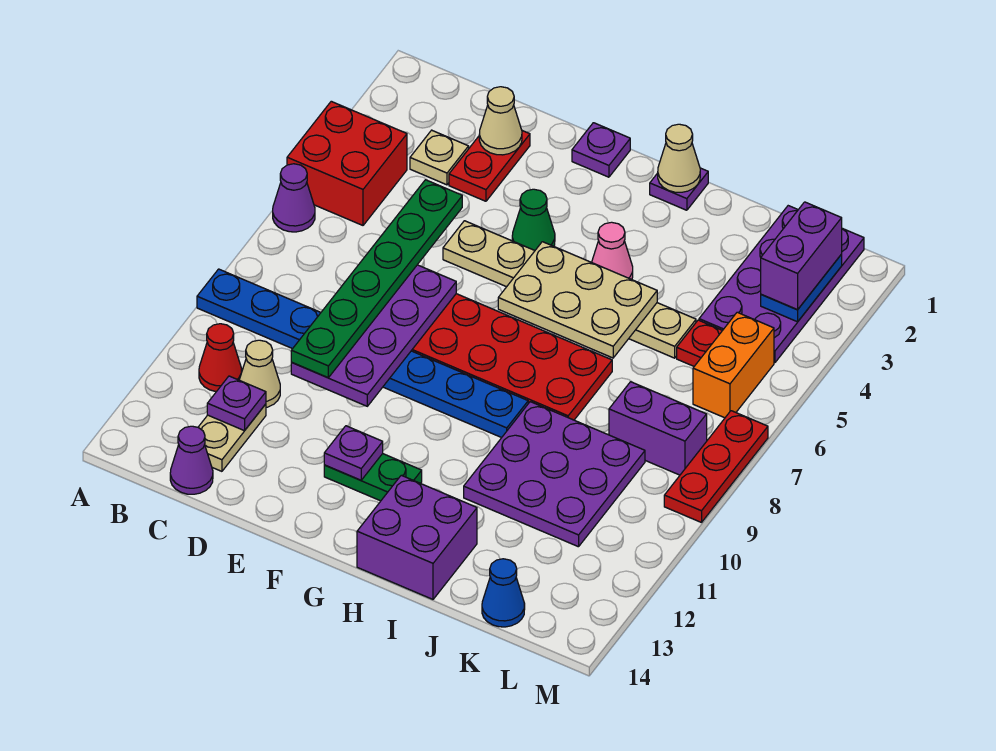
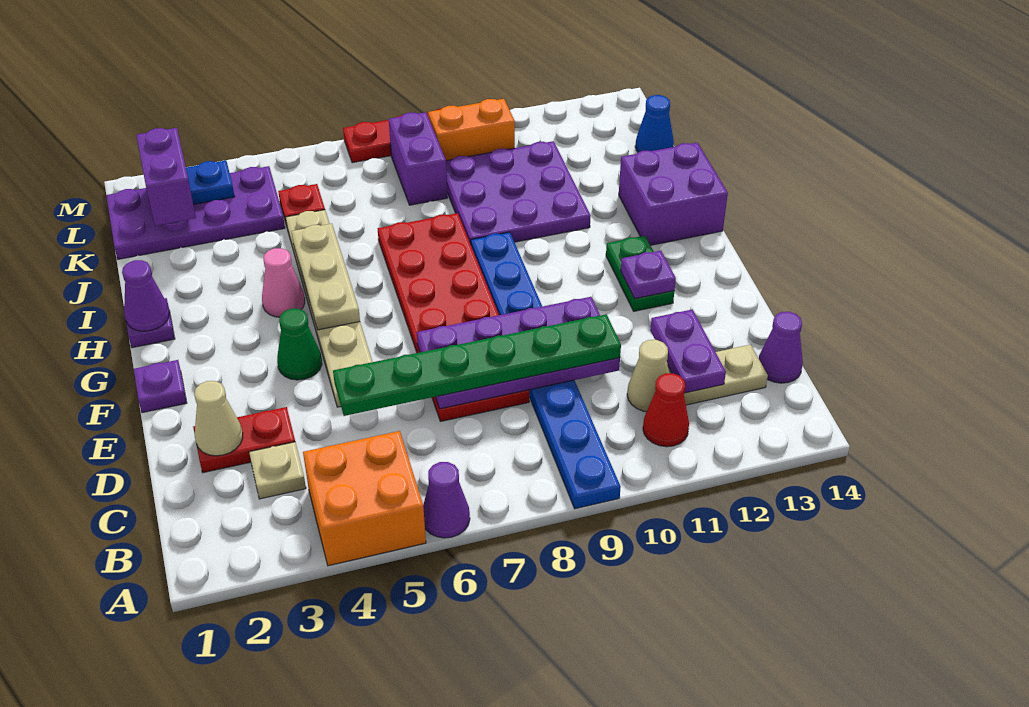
red brick A4:B5 level 1 -> orange brick A4:B5 level 1
purple plate C12 level 2 -> purple plate C12:D12 level 2
tan plate G5:I6 level 2 -> tan plate G5:I5 level 2
tan cone H1 level 2 -> purple cone H1 level 2
purple brick L2:L3 level 3 -> purple brick K2:L2 level 3
orange brick L5:L6 level 1 -> orange brick L9:L10 level 1

